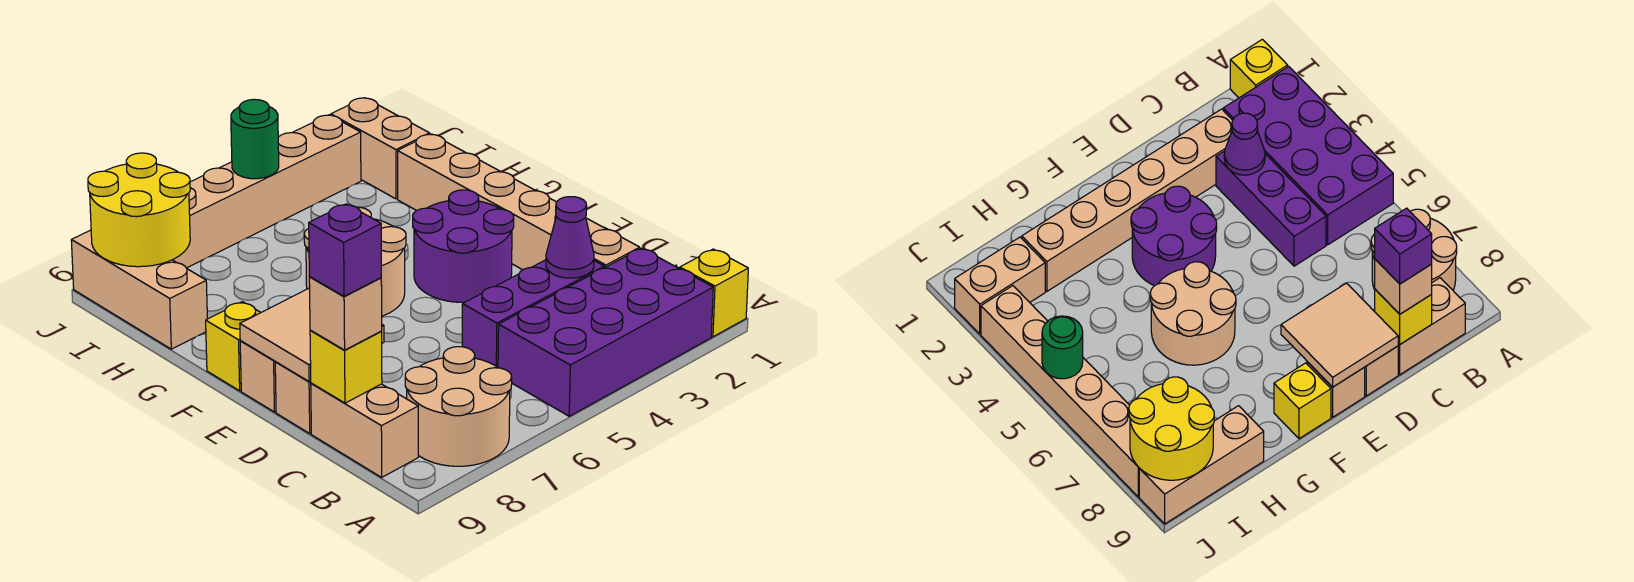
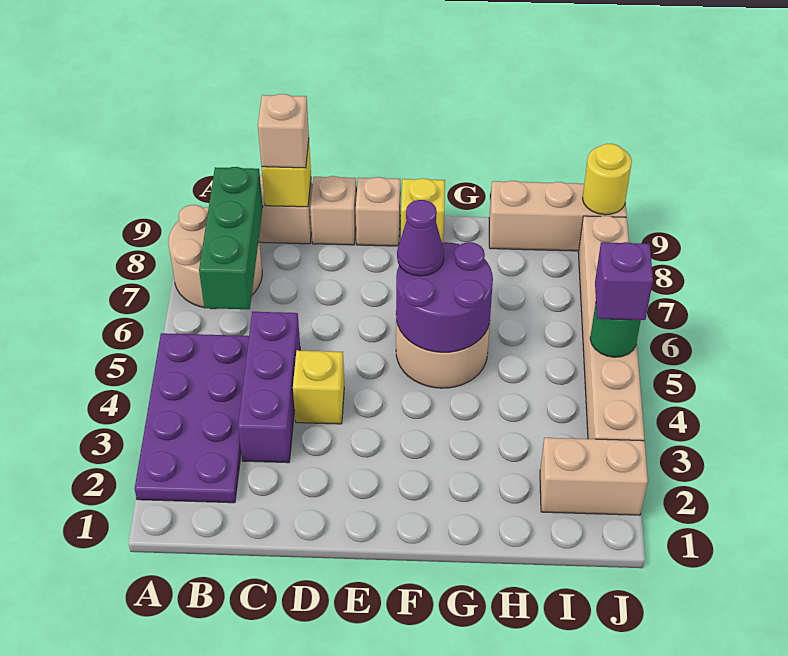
yellow brick A1 level 1 -> yellow brick D4 level 1
purple brick A2:B5 level 1 -> purple plate A2:B5 level 1
none -> green brick B6:B8 level 2
tan brick C2:H2 level 1 -> none
purple cone C3 level 2 -> purple cone F6 level 3
purple brick C9 level 4 -> purple brick J5 level 3
tan tile D8:E9 level 2 -> none
purple round brick E3:F4 level 1 -> purple round brick F5:G6 level 2
yellow round brick I8:J9 level 2 -> yellow round brick J9 level 2

